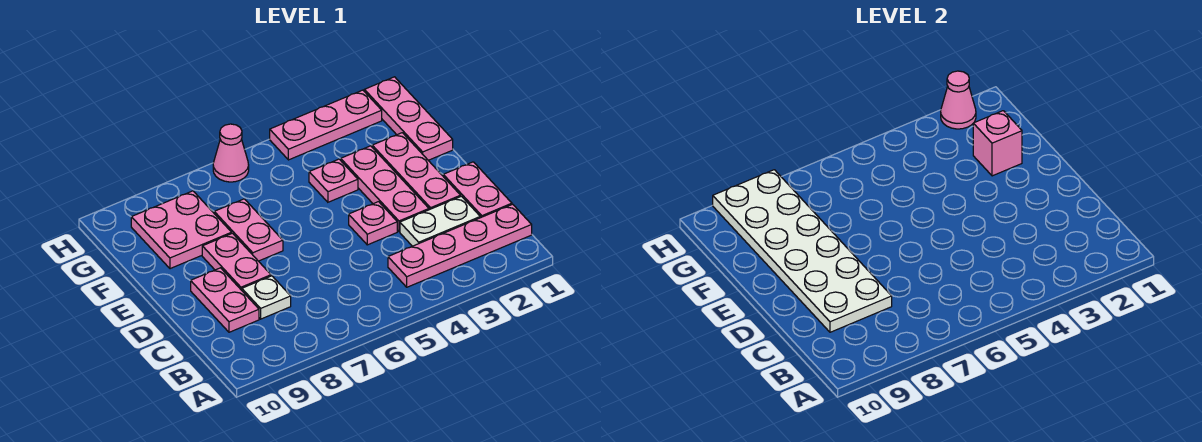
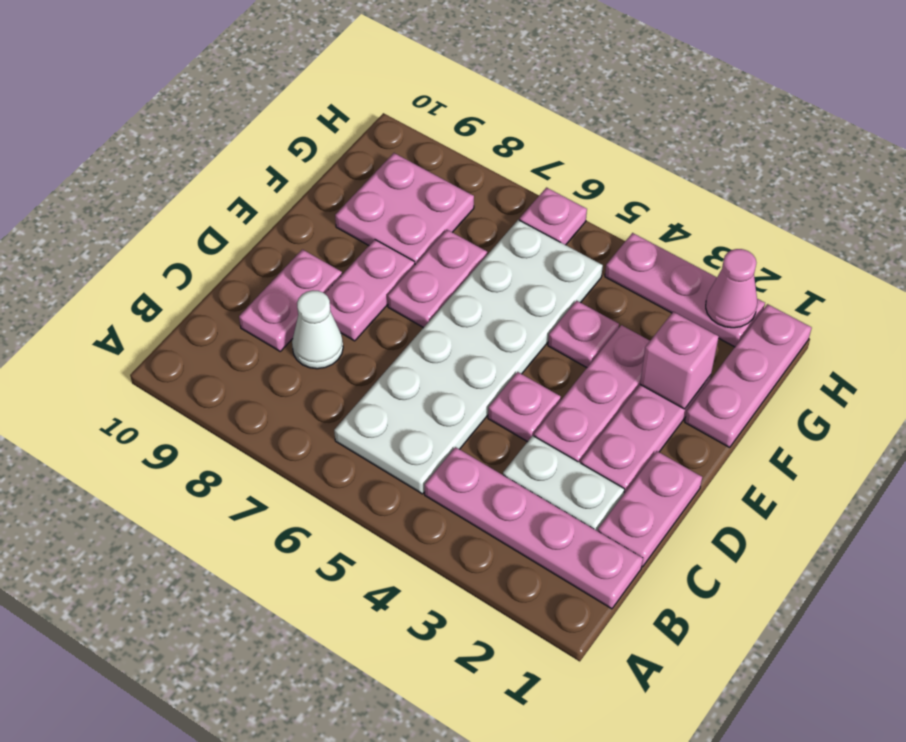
white plate C8 level 1 -> white cone C8 level 1
white plate C8:H9 level 2 -> white plate B5:G6 level 1
pink cone H6 level 1 -> pink plate H6 level 1

